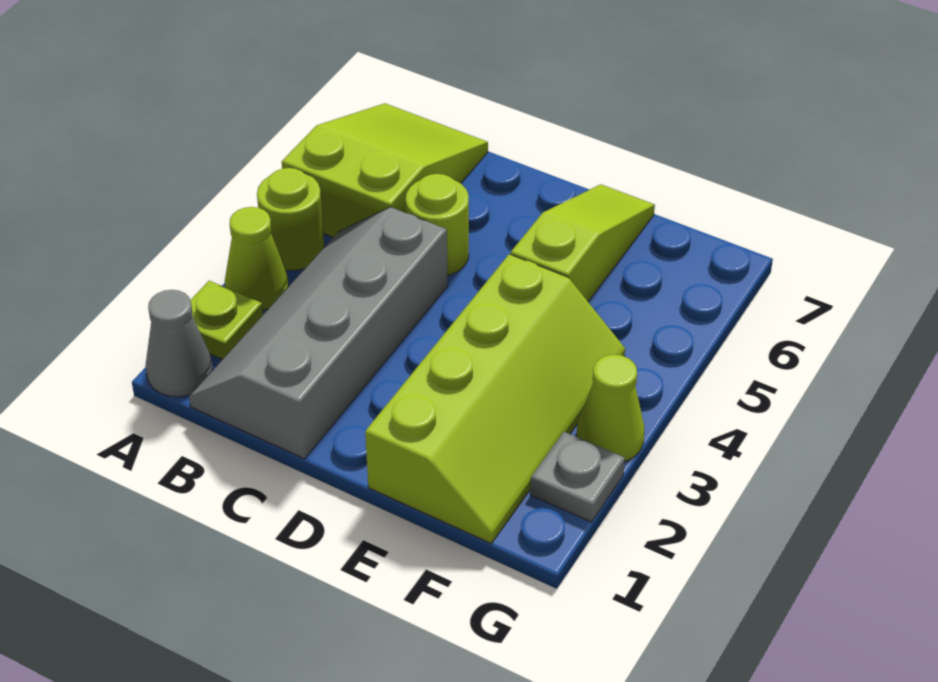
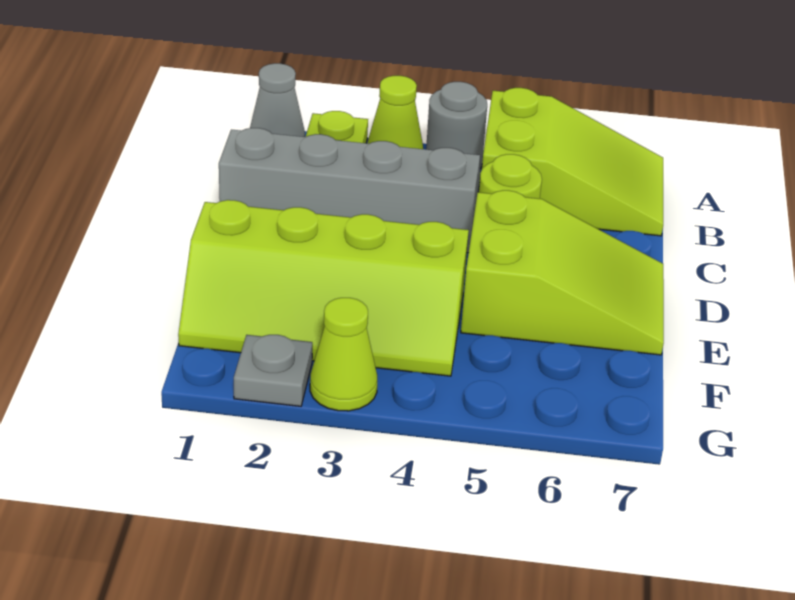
lime round brick A4 level 1 -> grey round brick A4 level 1
lime slope E5:E7 level 1 top 5 -> lime slope D5:E7 level 1 top 5

